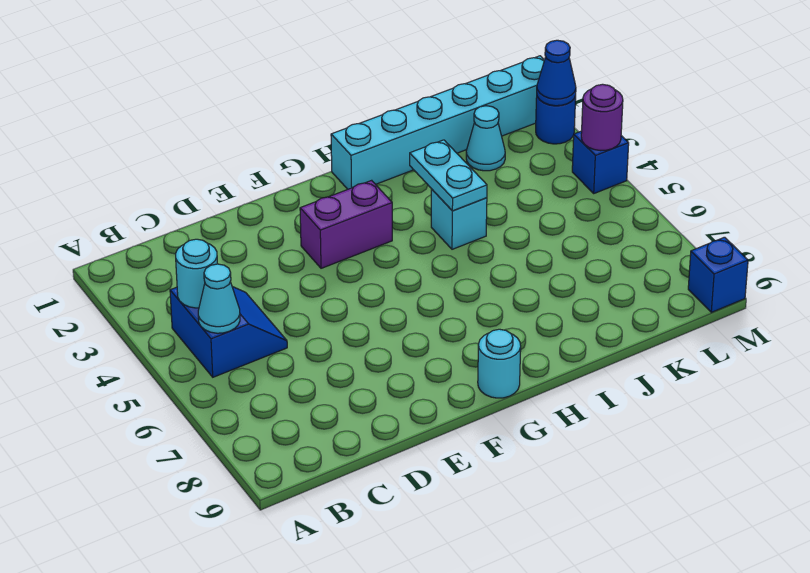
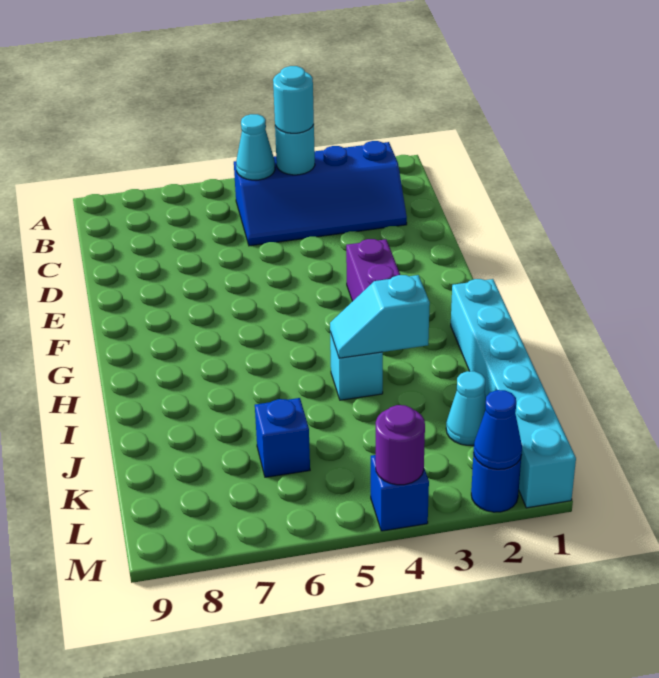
blue slope B4:C5 level 1 top B -> blue slope B2:C5 level 1 top B
cyan round brick G9 level 1 -> cyan round brick B4 level 3
cyan plate I3:I4 level 2 -> cyan slope I3:I4 level 2 top 3
blue brick M9 level 1 -> blue brick K6 level 1

